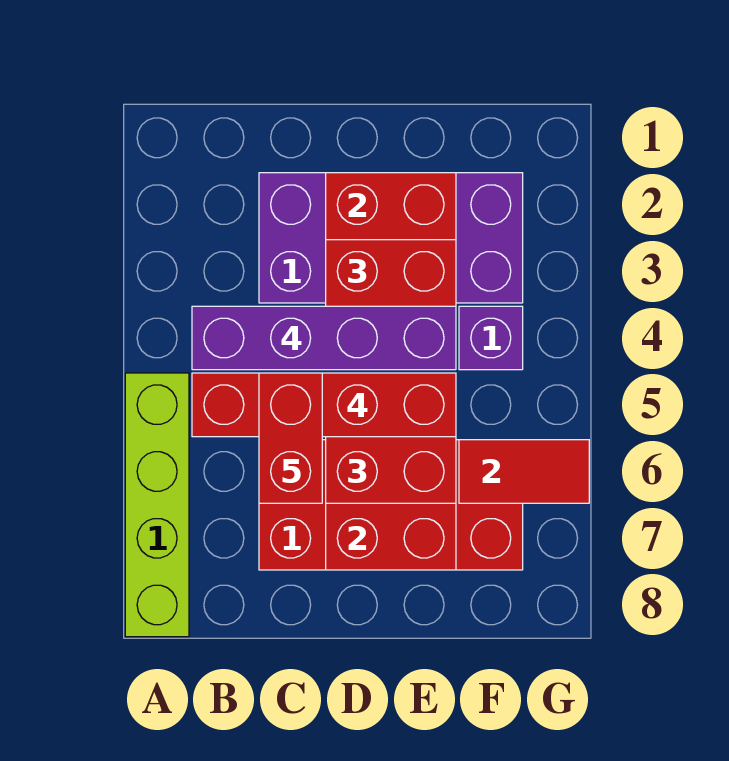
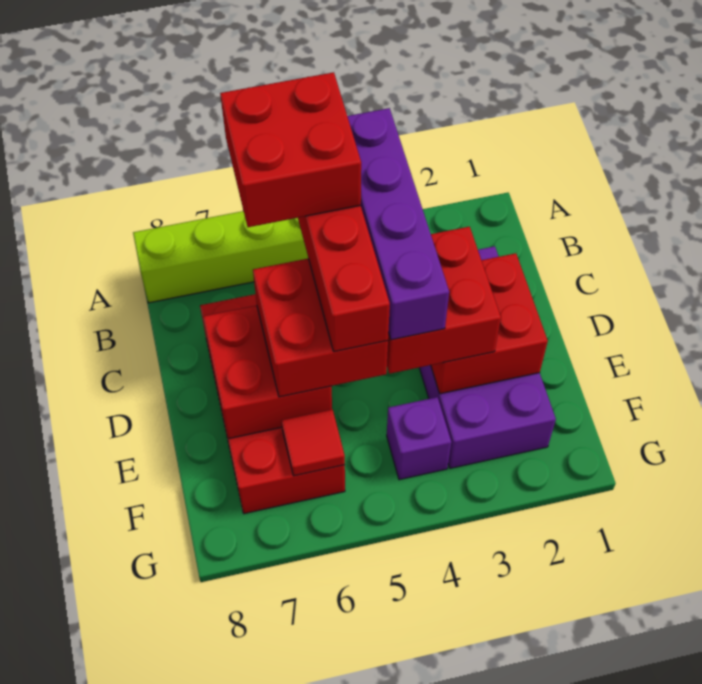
red brick C5:C6 level 5 -> red brick B5:C6 level 5
red tile F6:G6 level 2 -> red tile F6 level 2

